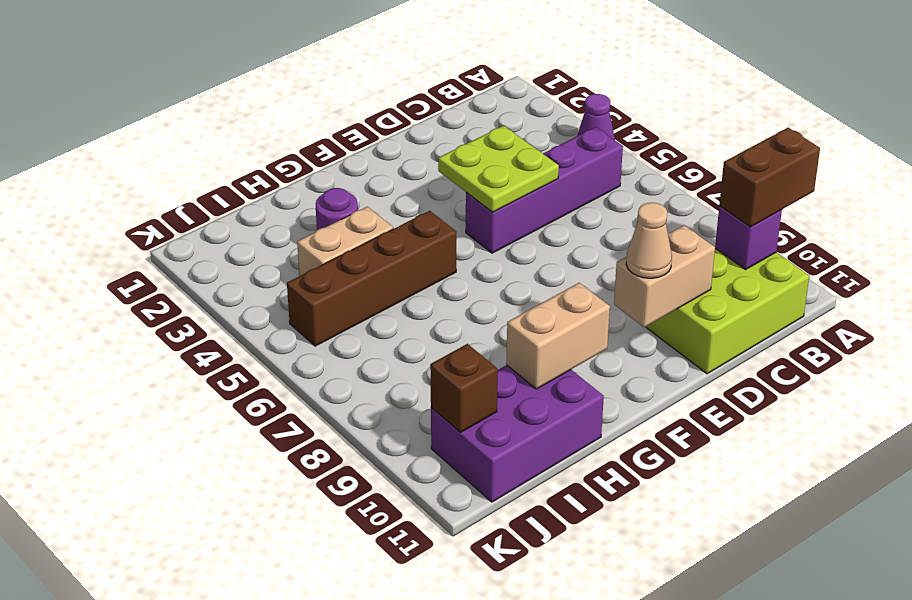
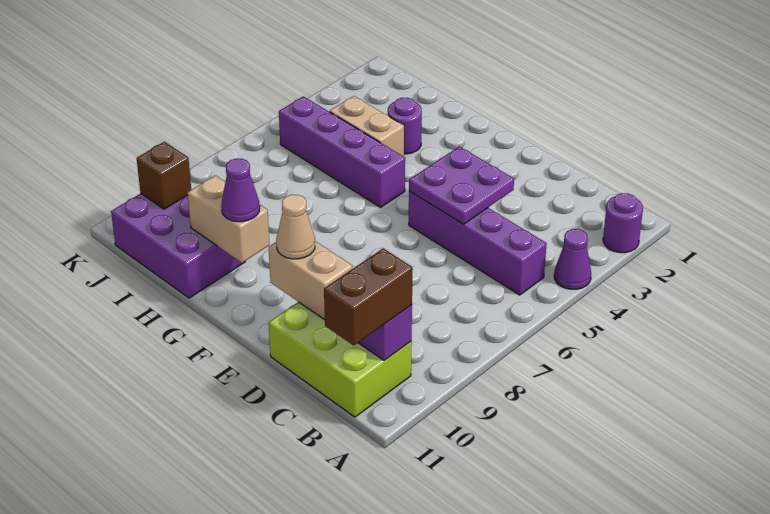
none -> purple round brick A2 level 1
brown brick A10:B10 level 3 -> brown brick B10:B11 level 3
lime plate D4:E5 level 2 -> purple plate D4:E5 level 2
brown brick G5:J5 level 1 -> purple brick G5:J5 level 1
none -> purple cone G10 level 3

